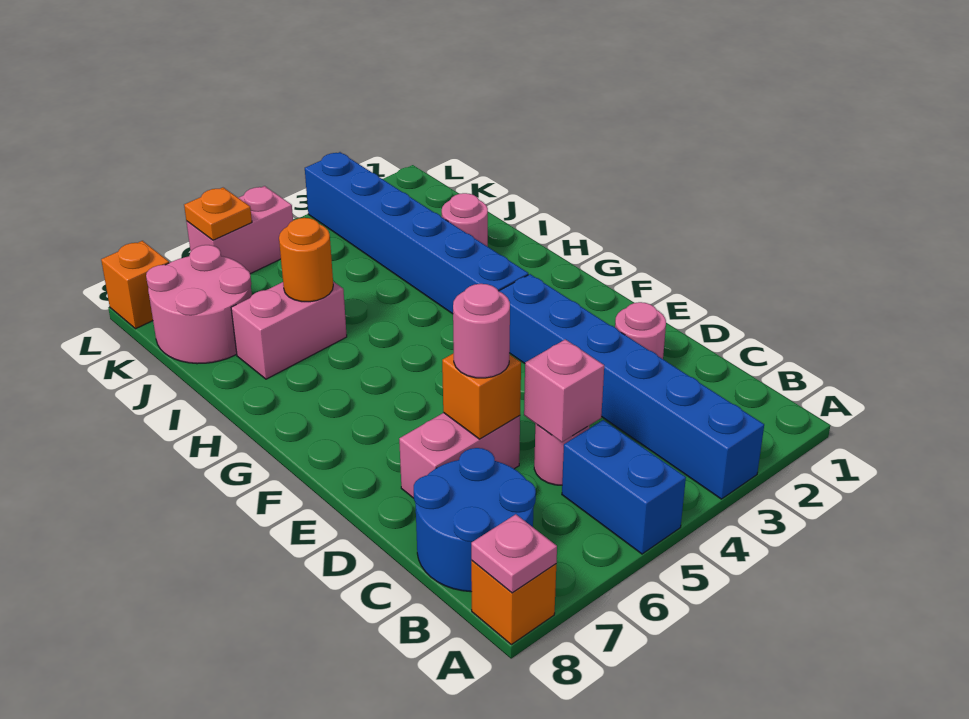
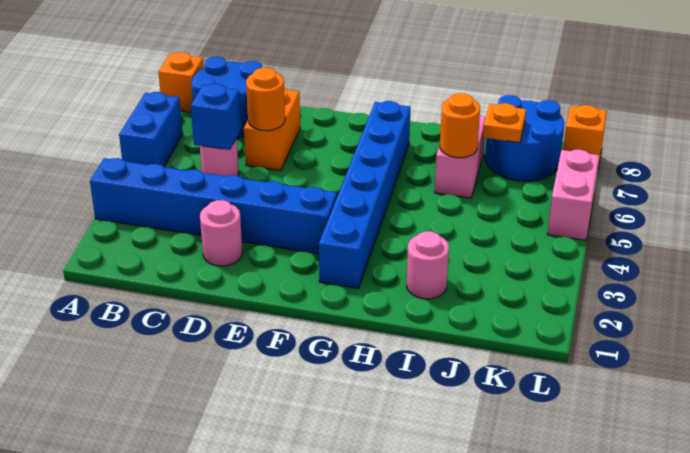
blue brick A5:B5 level 1 -> blue brick A5:A6 level 1
pink plate A8 level 2 -> none
pink brick C5 level 2 -> blue brick C5 level 2
pink brick D6:D7 level 1 -> orange brick D6:D7 level 1
orange brick D6 level 2 -> orange round brick D6 level 2
pink round brick D6 level 3 -> none
blue brick G3:L3 level 1 -> blue brick G2:G7 level 1
pink round brick J7:K8 level 1 -> blue round brick J7:K8 level 1
orange plate L6 level 2 -> orange plate J7 level 2

